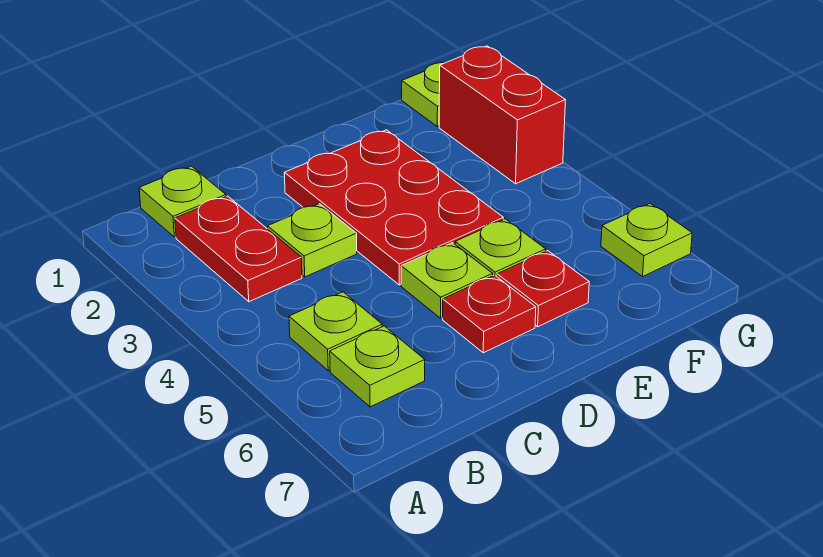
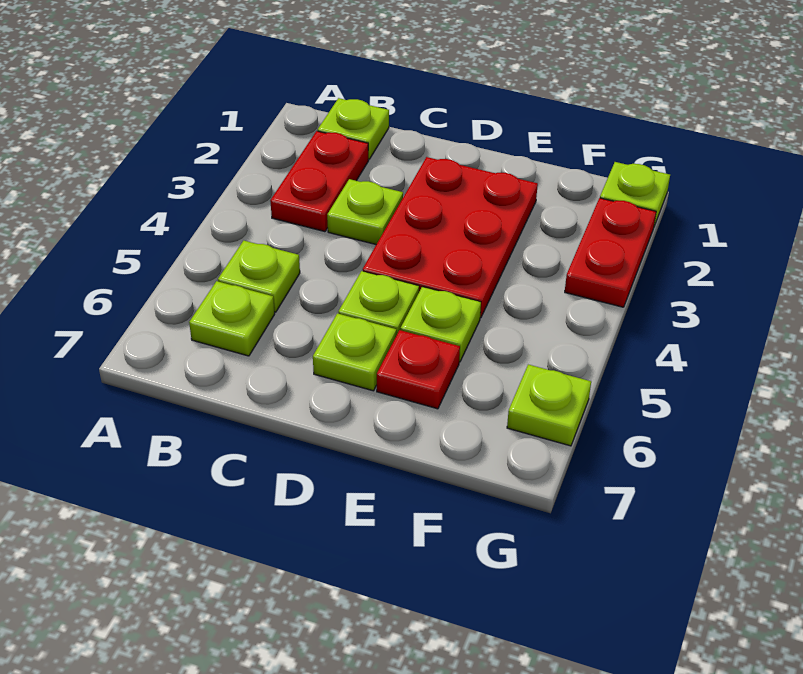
red plate D6 level 1 -> lime plate D6 level 1
red brick G2:G3 level 1 -> red plate G2:G3 level 1

